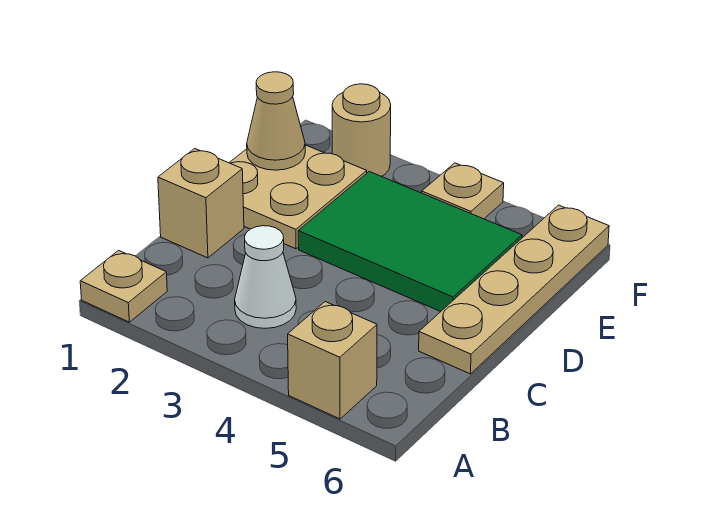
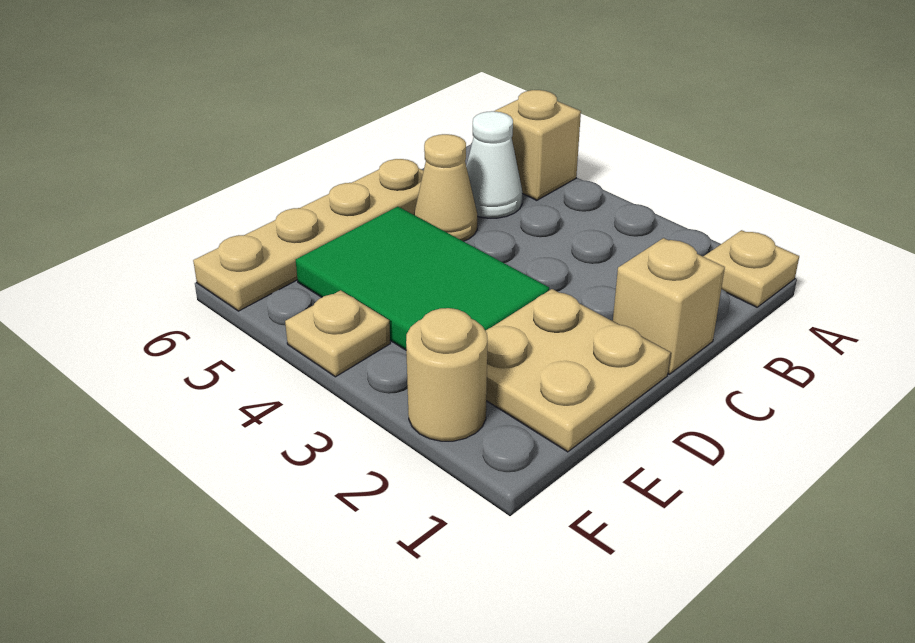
white cone B3 level 1 -> white cone B5 level 1
tan cone E1 level 2 -> tan cone C5 level 1

